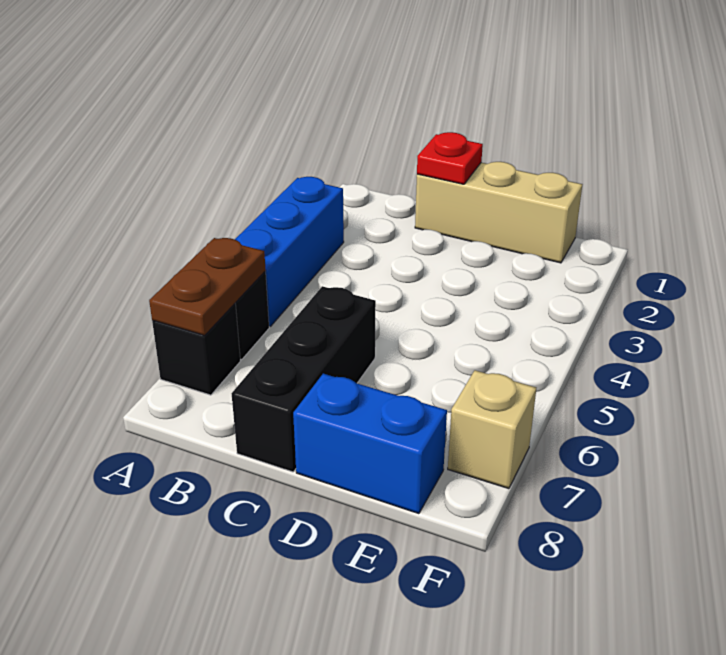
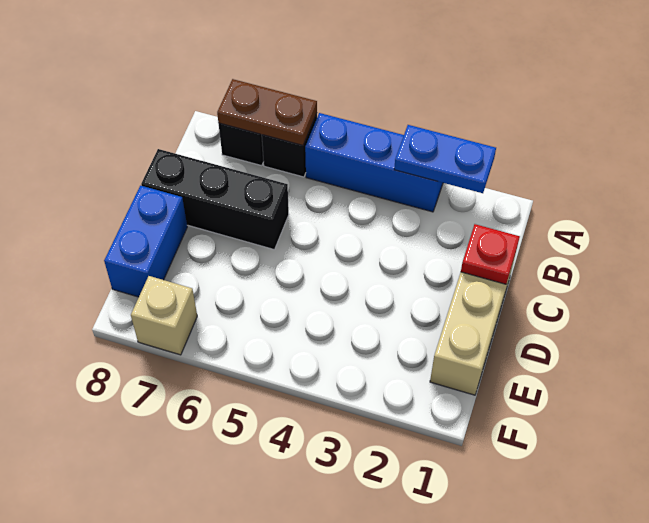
none -> blue plate A2:A3 level 2

